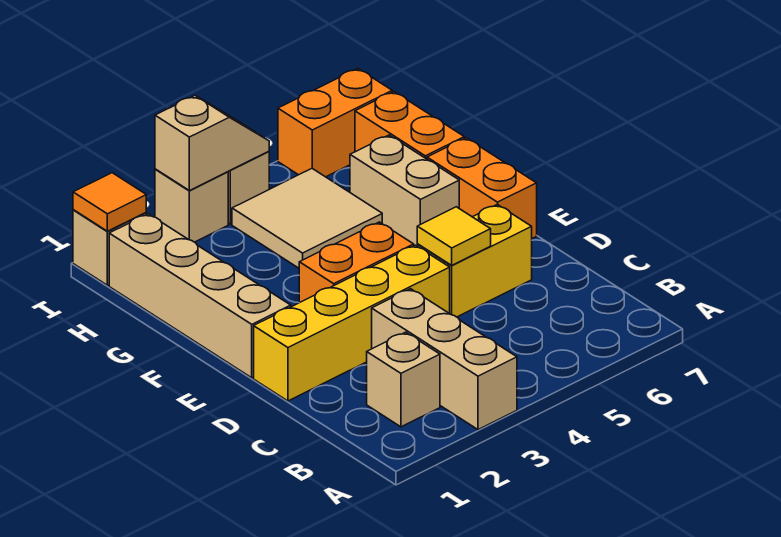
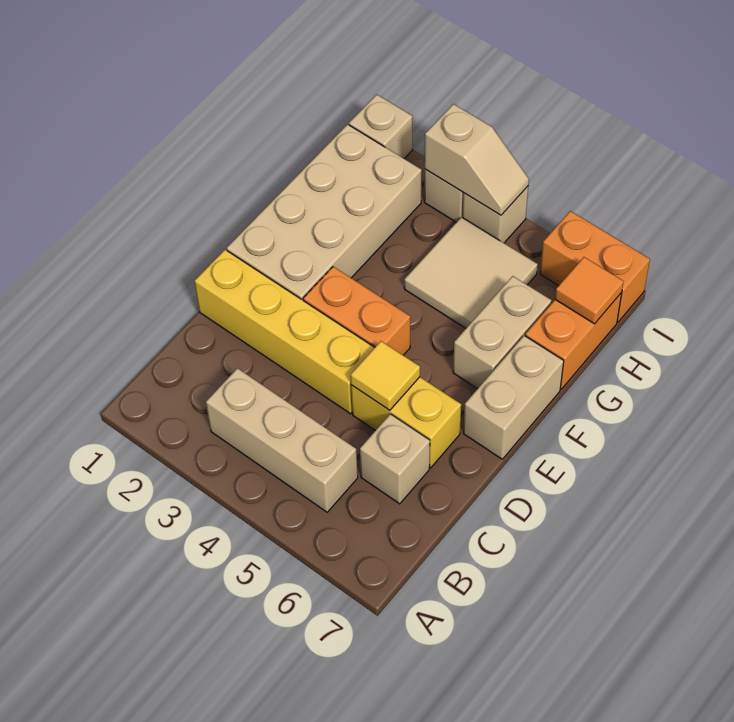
tan brick A3:C3 level 1 -> tan brick B3:B5 level 1
tan brick B2 level 1 -> tan brick C6 level 1
tan brick E1:H1 level 1 -> tan brick E1:H2 level 1
orange brick E7:F7 level 1 -> tan brick E7:F7 level 1
orange tile I1 level 2 -> orange tile H7 level 2

